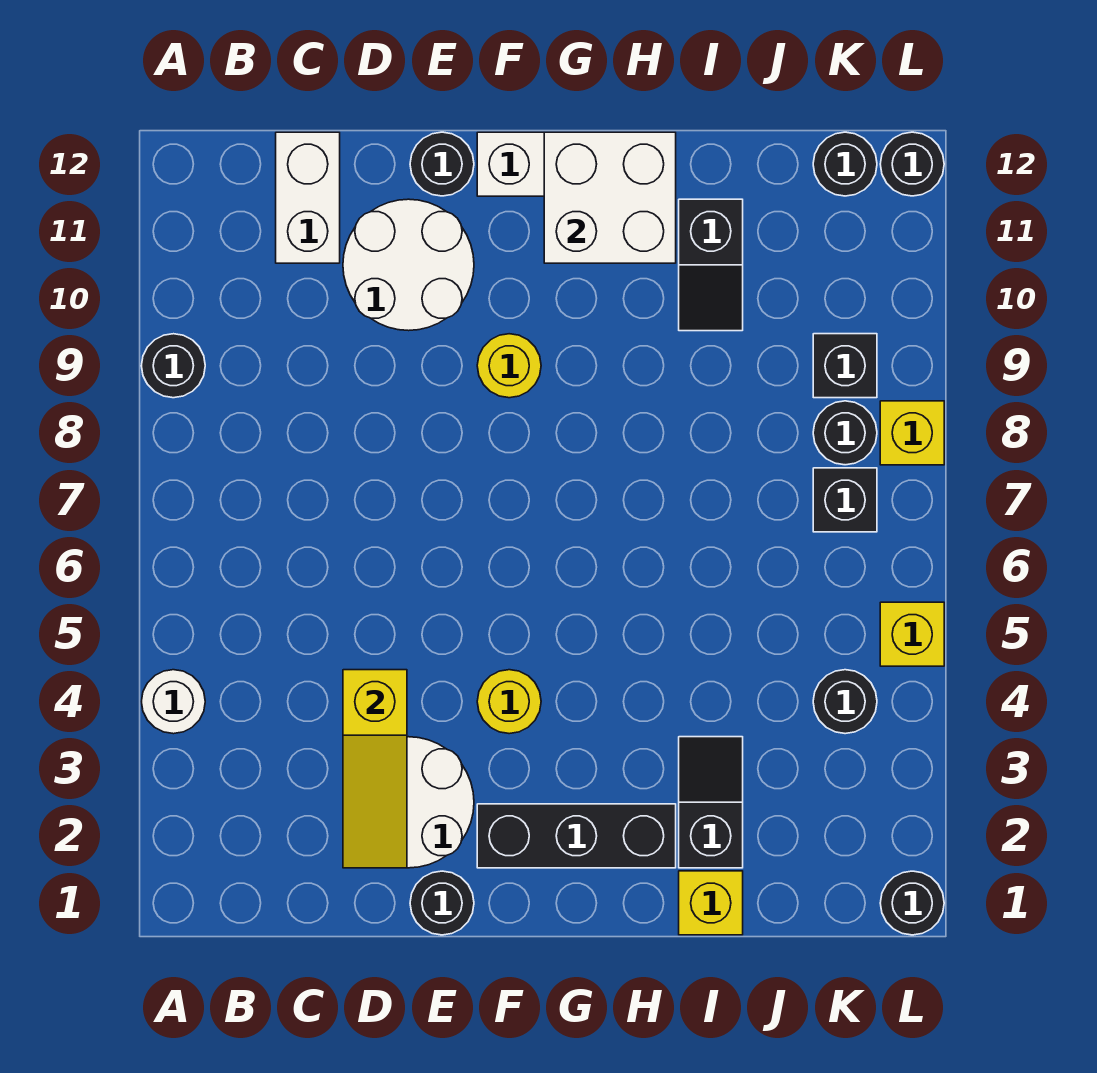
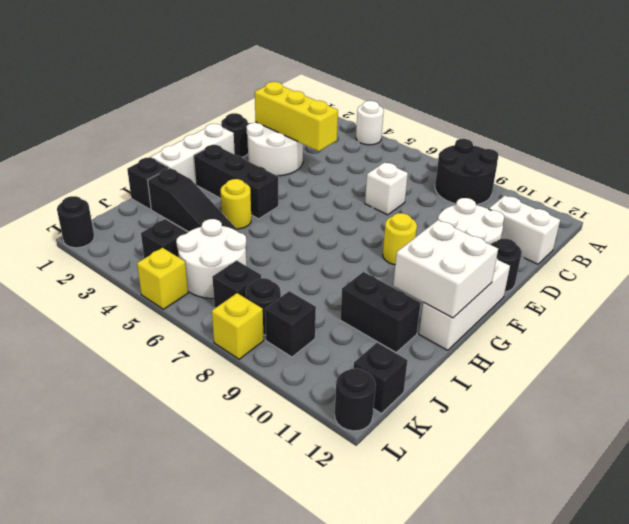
black round brick A9 level 1 -> black round brick A8:B9 level 1
yellow slope D2:D4 level 2 top 4 -> yellow brick D2:D4 level 2
none -> white brick D7 level 1
none -> white brick F1:H1 level 1
black brick F2:H2 level 1 -> black brick G2:G4 level 1
yellow round brick F4 level 1 -> yellow round brick H4 level 1
yellow brick I1 level 1 -> black brick I1 level 1
black slope I2:I3 level 1 top 2 -> black slope I2:I4 level 1 top 2
black slope I10:I11 level 1 top 11 -> black brick I10:I11 level 1
none -> white round brick J5:K6 level 1
black round brick K4 level 1 -> black brick K4 level 1
black round brick K12 level 1 -> black brick K12 level 1

